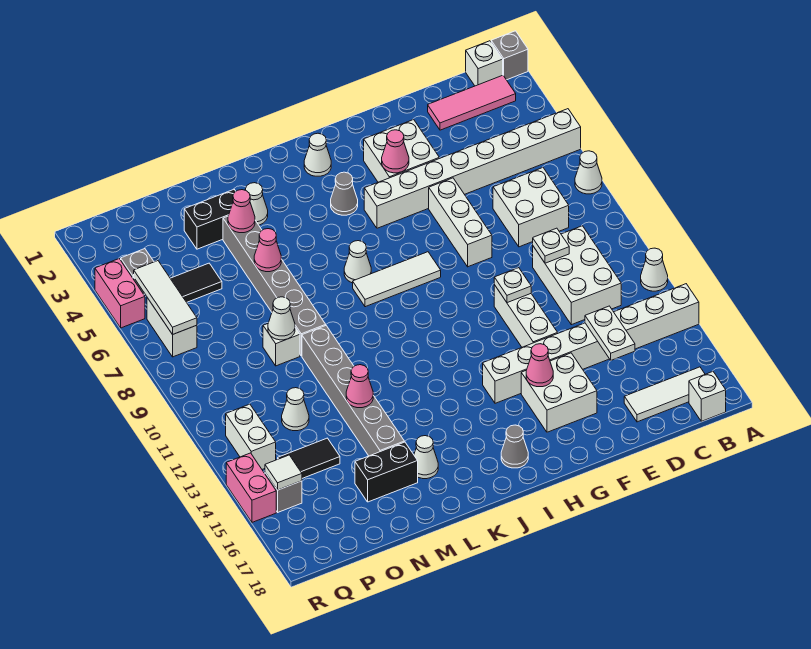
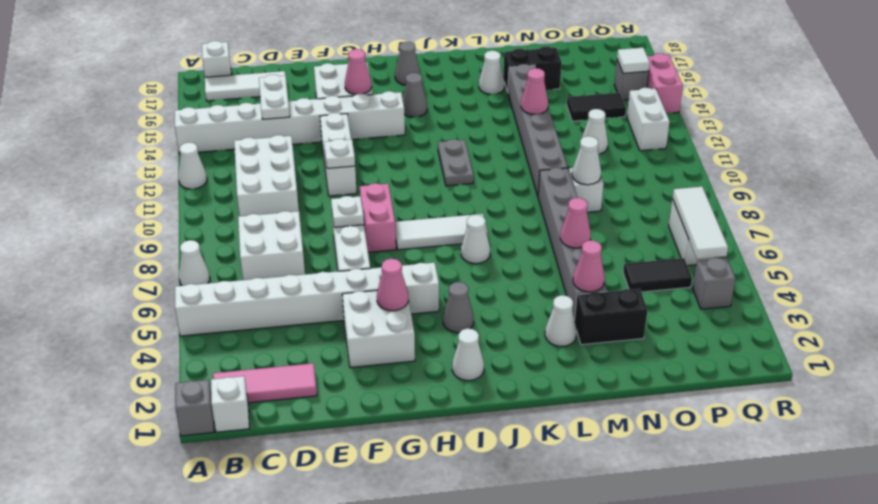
white plate D10 level 2 -> white plate F8 level 2
none -> grey cone I15 level 1
none -> grey plate J11:J12 level 1
pink brick R4:R5 level 1 -> pink brick G8:G9 level 1

